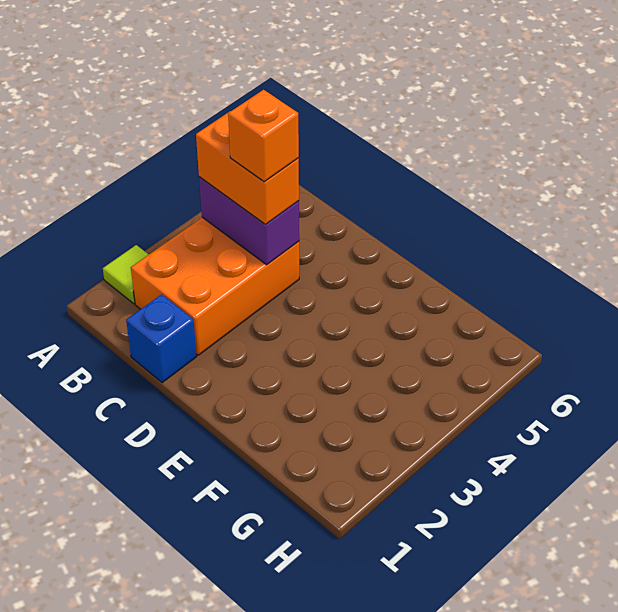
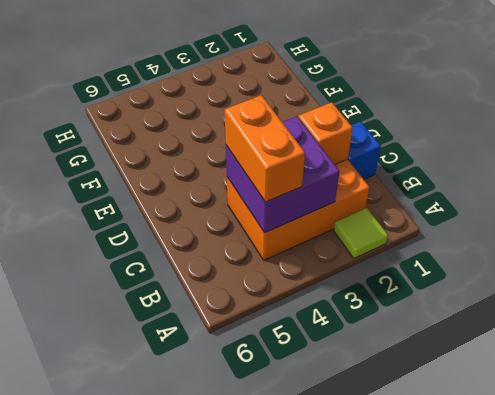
purple brick B4:C4 level 2 -> purple brick B3:C4 level 2
orange brick C4 level 4 -> orange brick C2 level 2

